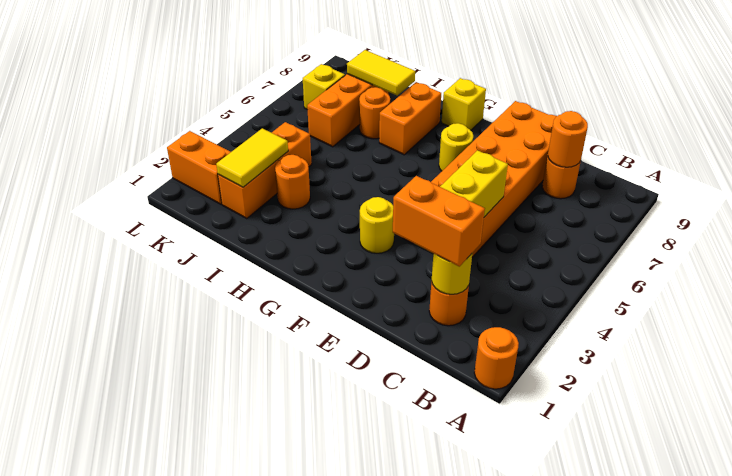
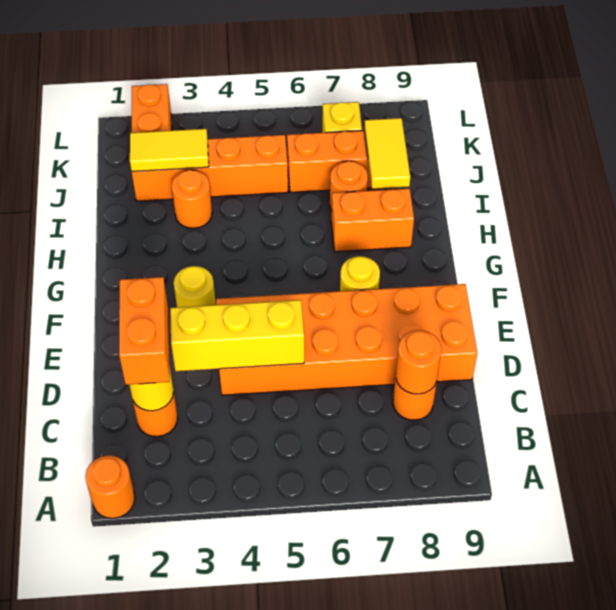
yellow brick G9 level 1 -> none
orange brick J2:J4 level 1 -> orange brick J2:J5 level 1

